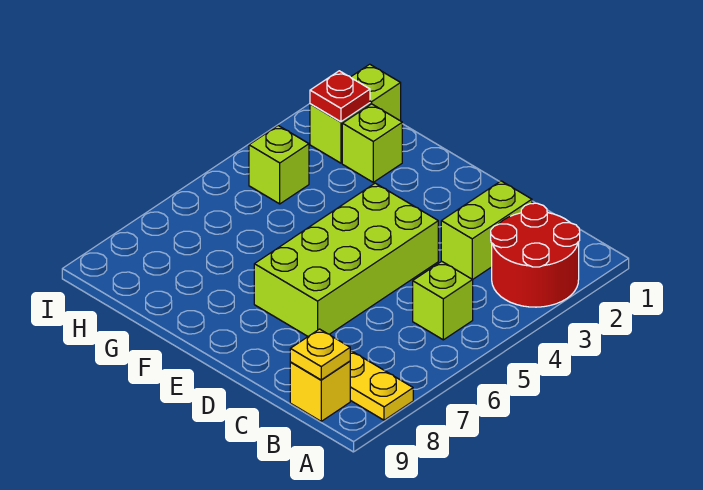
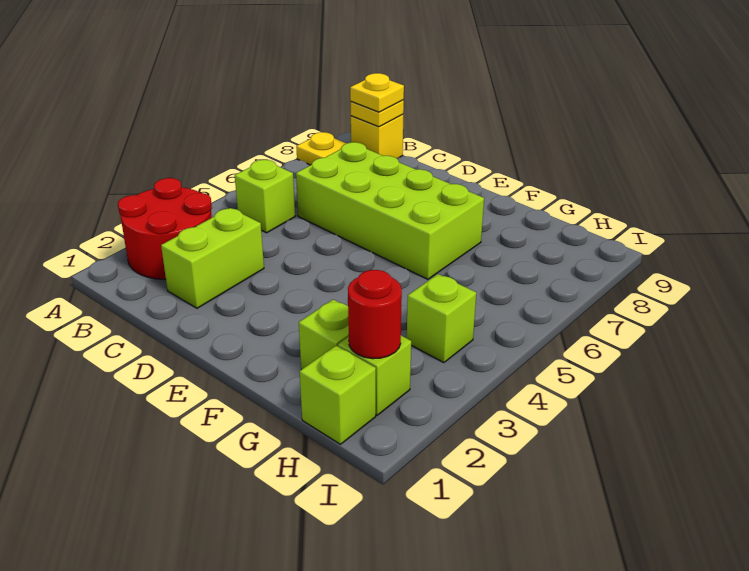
none -> yellow plate B9 level 3
lime brick D4:E7 level 1 -> lime brick C6:F7 level 1
red plate H2 level 2 -> red round brick H2 level 2

